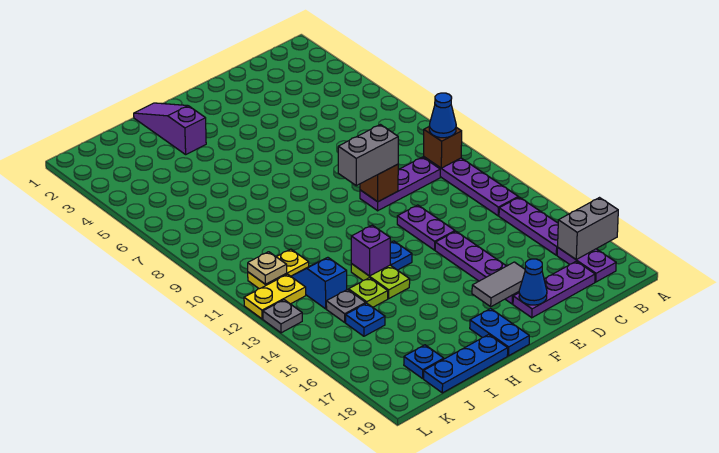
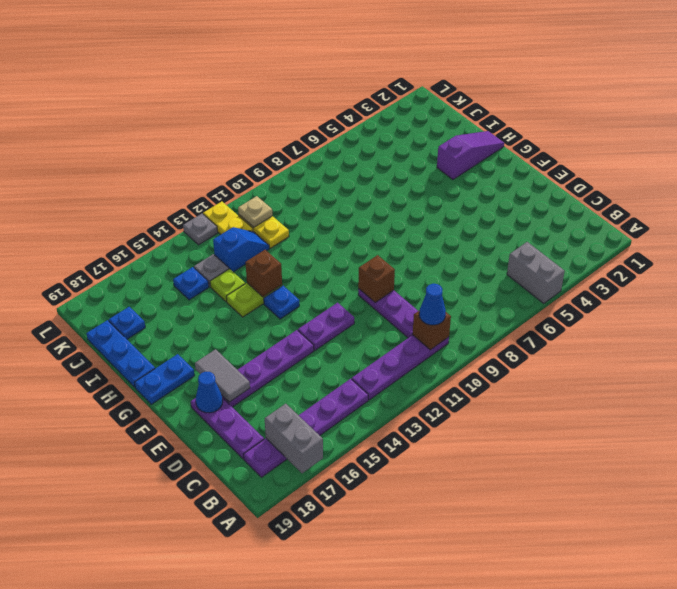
grey brick E10:F10 level 3 -> grey brick A5:B5 level 1
purple brick H13 level 2 -> brown brick H13 level 2

